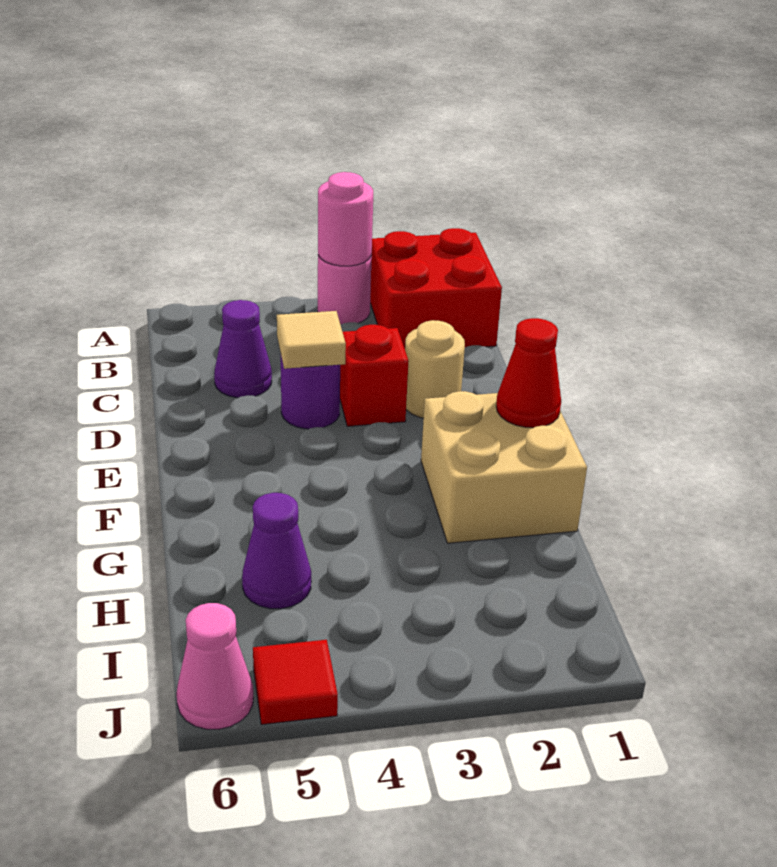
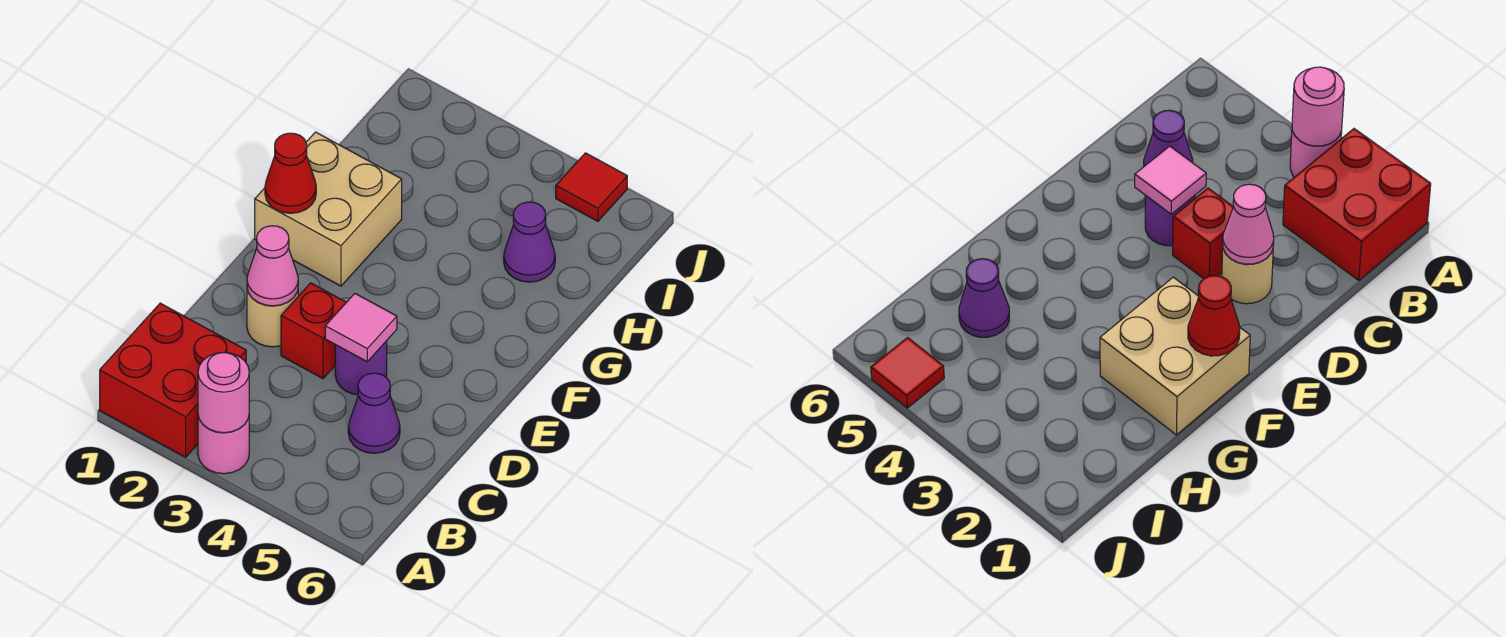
tan tile D4 level 2 -> pink tile D4 level 2
pink cone J6 level 1 -> pink cone D2 level 2

